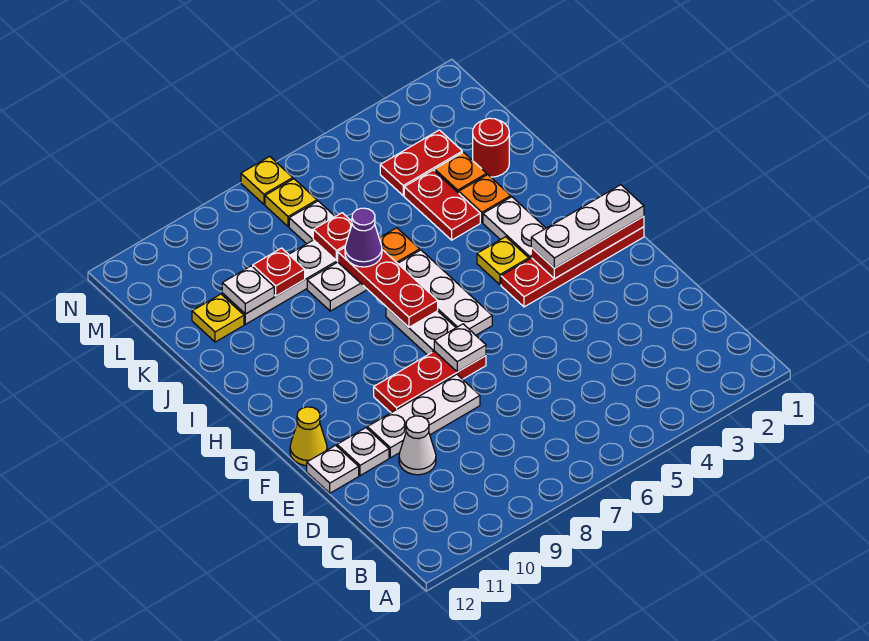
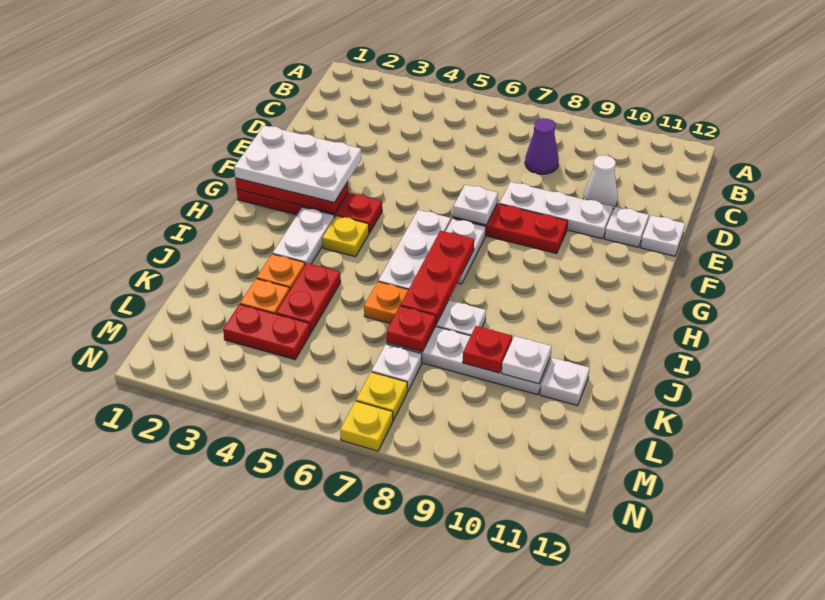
yellow cone F12 level 1 -> none
white plate G1:G3 level 3 -> white plate F1:G3 level 3
purple cone J7 level 3 -> purple cone C8 level 1
red round brick K2 level 1 -> none
yellow plate K11 level 1 -> white plate K11 level 1

